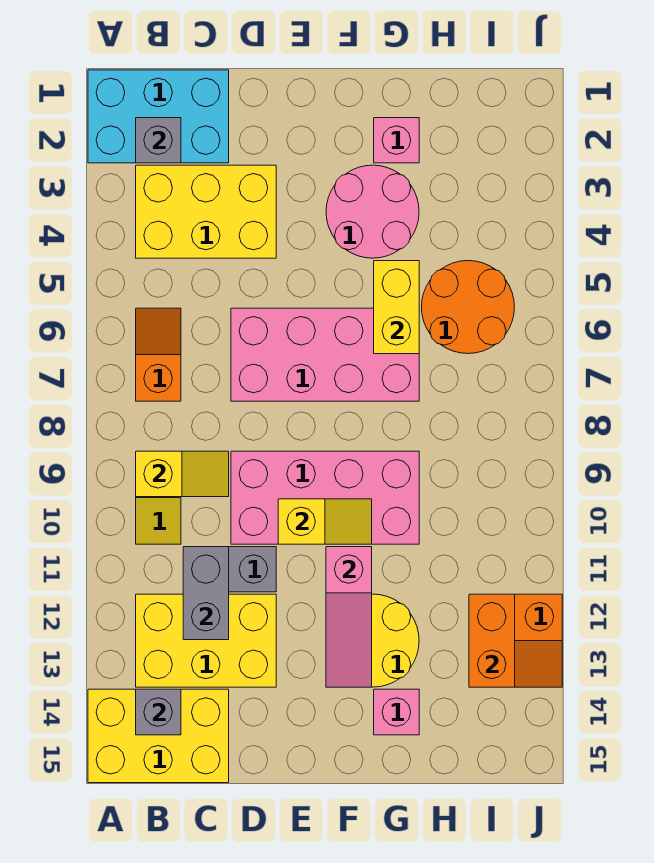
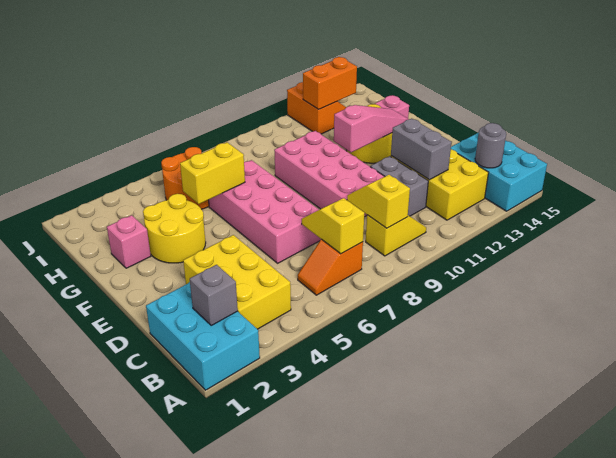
yellow brick A14:C15 level 1 -> cyan brick A14:C15 level 1
grey brick B14 level 2 -> grey round brick B14 level 2
grey brick C11:C12 level 2 -> grey brick C12:D12 level 2
yellow slope E10:F10 level 2 top E -> yellow slope B7:C7 level 2 top B
pink round brick F3:G4 level 1 -> yellow round brick F3:G4 level 1

